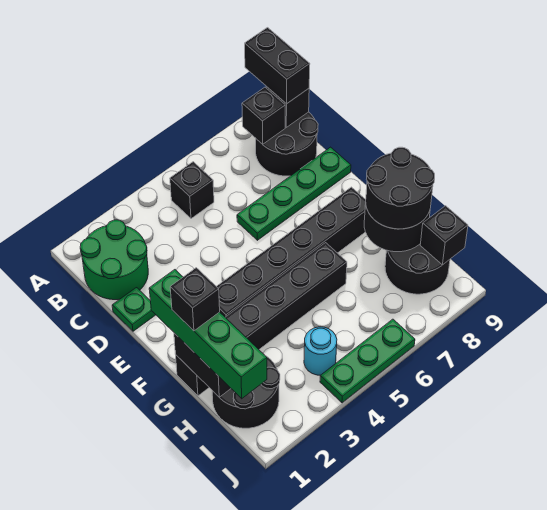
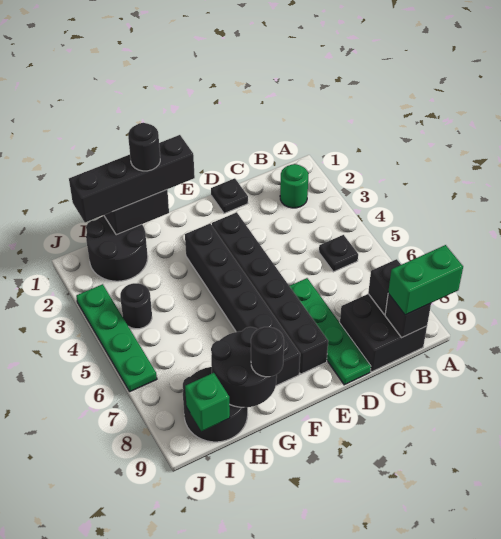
black brick A9:B9 level 3 -> green brick A9:B9 level 3
green round brick B1:C2 level 1 -> green round brick B2 level 1
black brick B5 level 1 -> black plate B5 level 1
black round brick B8:C9 level 1 -> black brick B8:C9 level 1
green plate D1 level 1 -> black plate D1 level 1
green brick F1:I1 level 3 -> black brick F1:I1 level 3
black brick G1:G6 level 1 -> black brick E3:E8 level 1
black brick G1 level 4 -> black round brick G1 level 4
black round brick G8:H9 level 3 -> black round brick G9 level 3
cyan round brick I4 level 1 -> black round brick I4 level 1
black brick I9 level 2 -> green brick I9 level 2
green plate J4:J6 level 1 -> green plate J3:J6 level 1

